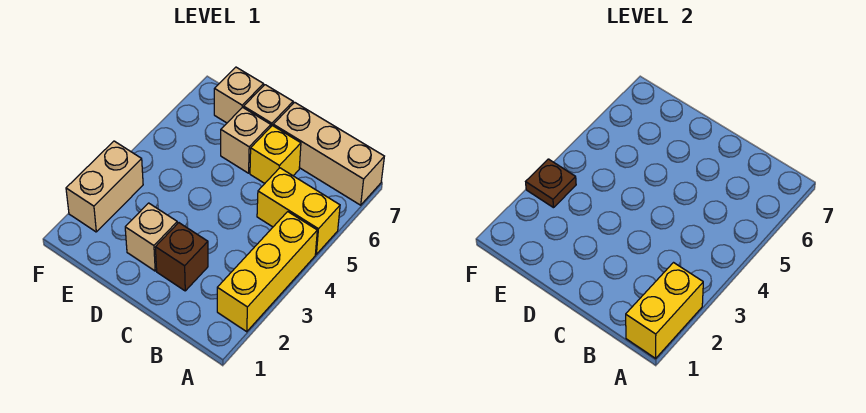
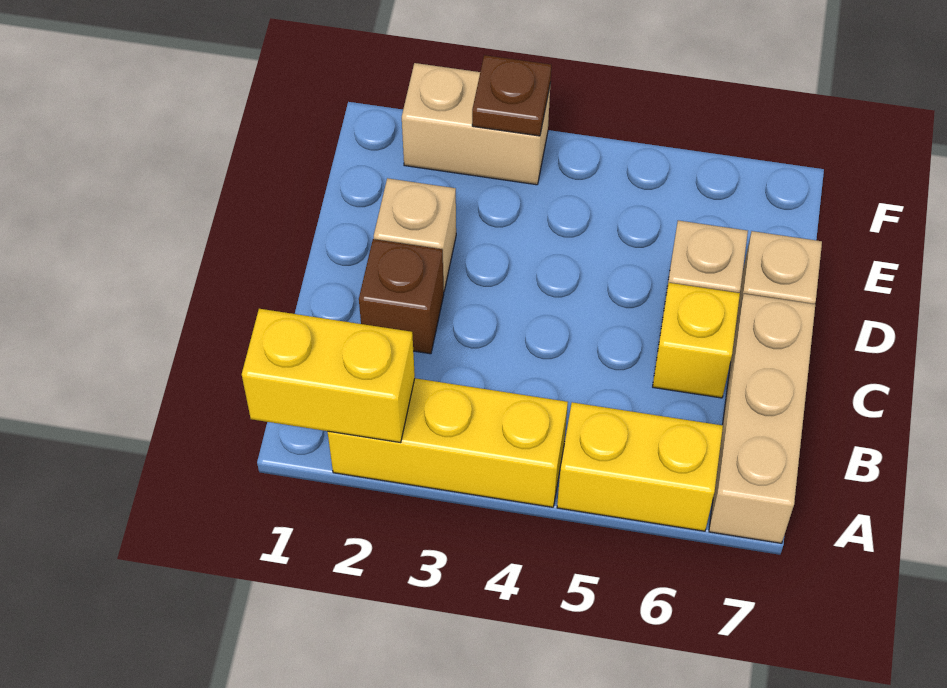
yellow brick A5:B5 level 1 -> yellow brick A5:A6 level 1
tan brick E7 level 1 -> none

